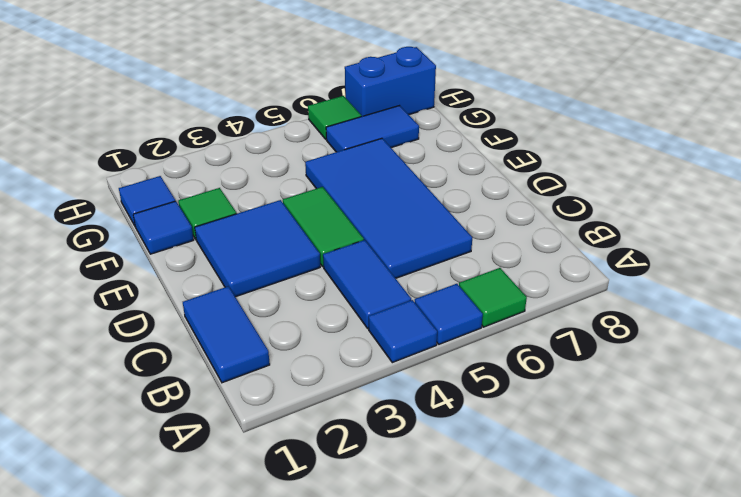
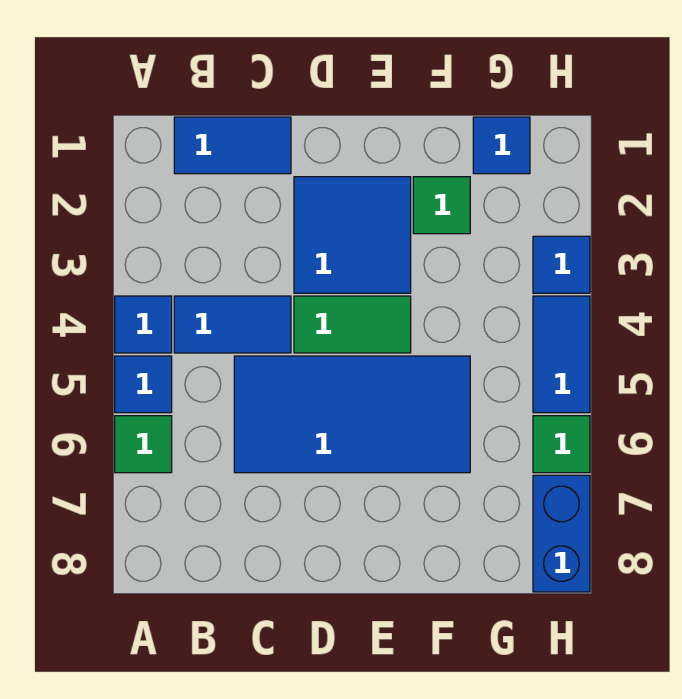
blue tile F1 level 1 -> blue tile H3 level 1
blue tile G6:G7 level 1 -> blue tile H4:H5 level 1

